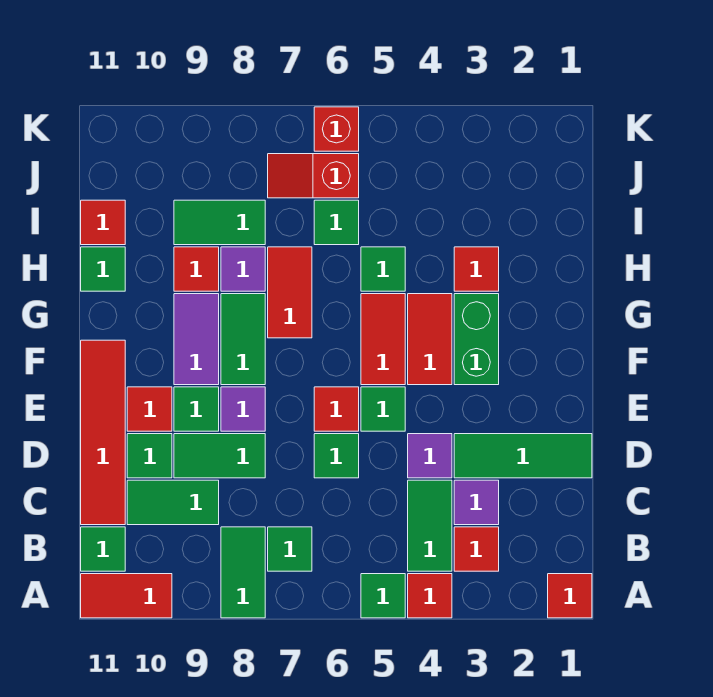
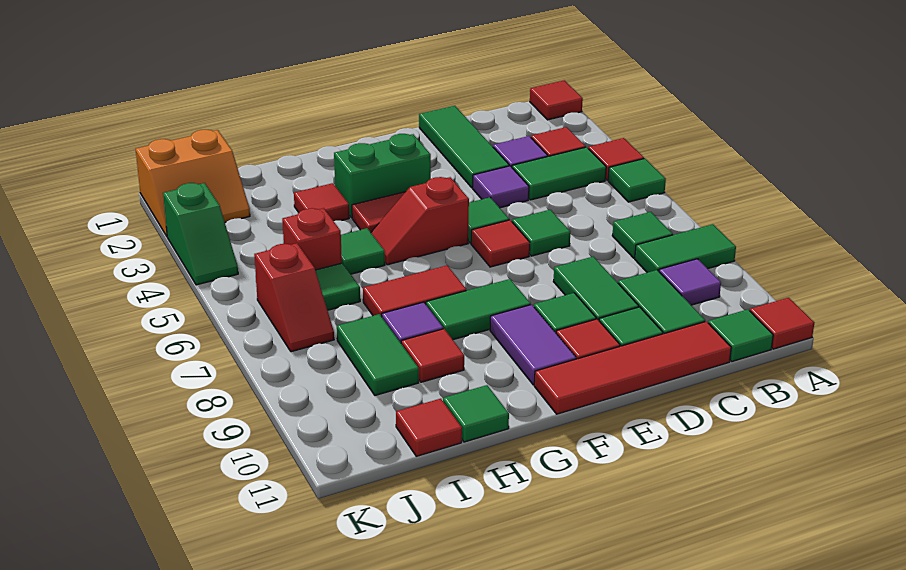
red tile A10:A11 level 1 -> red tile A11 level 1
purple tile E8 level 1 -> purple tile B9 level 1
red tile F5:G5 level 1 -> red slope F5:G5 level 1 top F
purple tile F9:G9 level 1 -> purple tile F9:F10 level 1
none -> orange slope J1:K2 level 1 top 1
none -> green slope K3:K4 level 1 top 3
red brick K6 level 1 -> red brick I5 level 1

